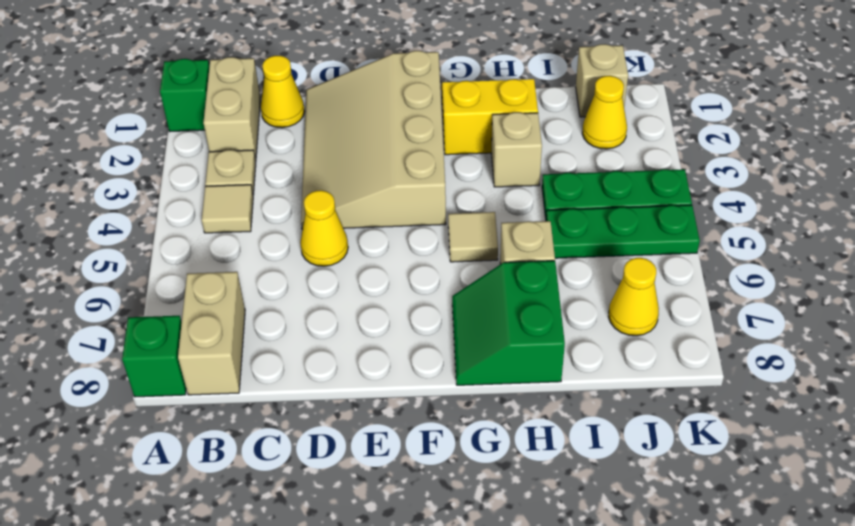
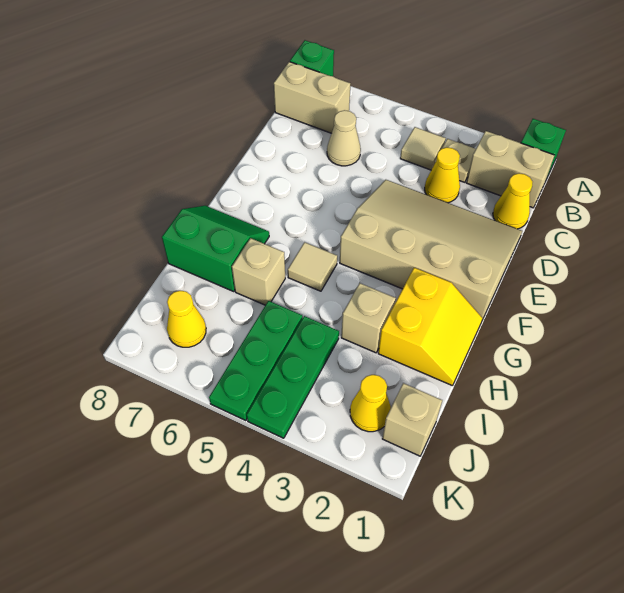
none -> tan cone C6 level 1
yellow cone D5 level 1 -> yellow cone C3 level 1

